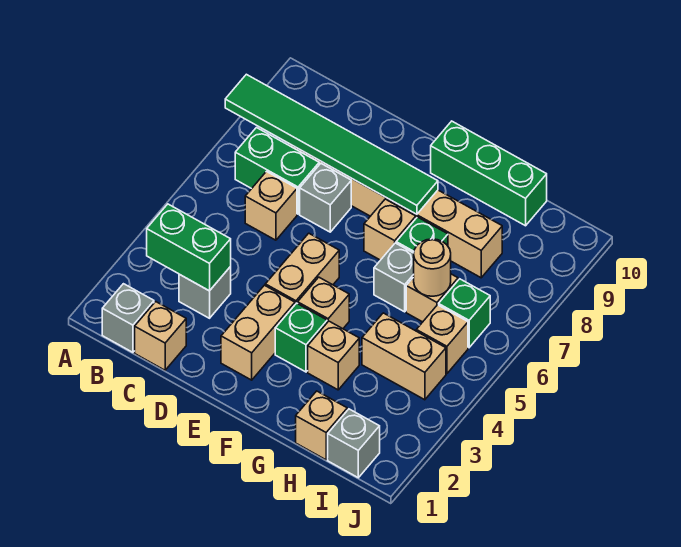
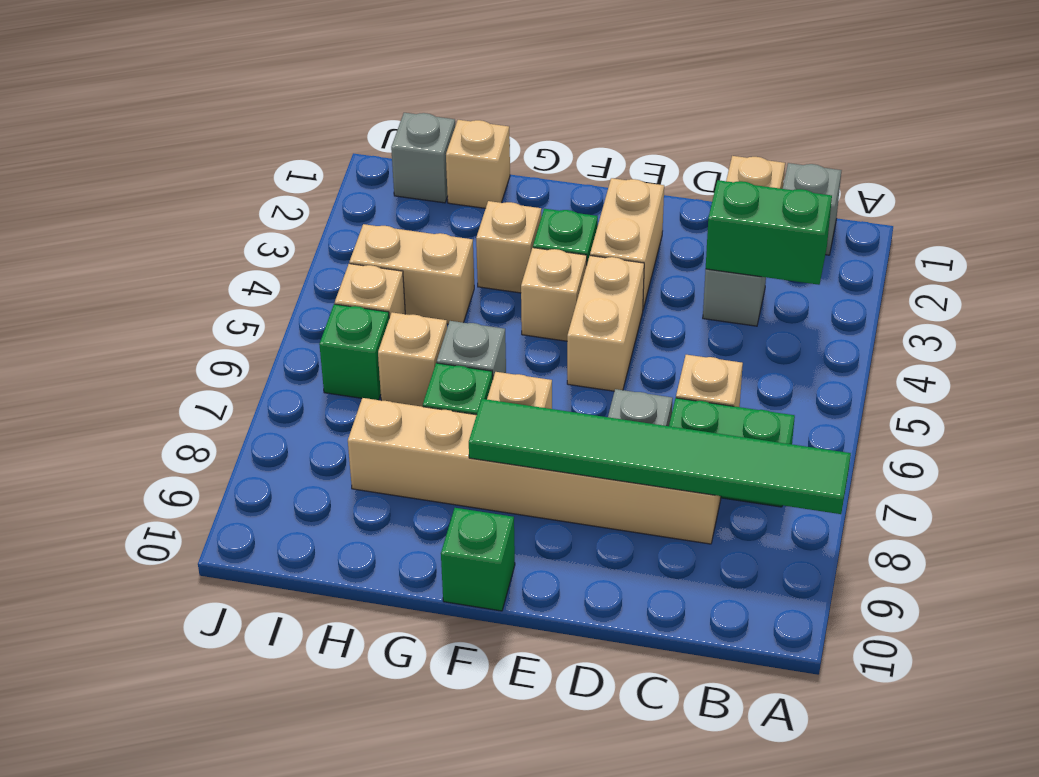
green brick F10:H10 level 1 -> green brick F10 level 1
tan round brick H6 level 2 -> none

